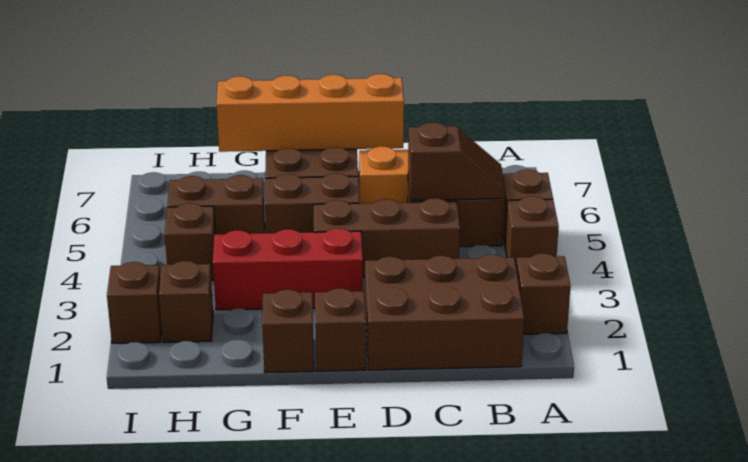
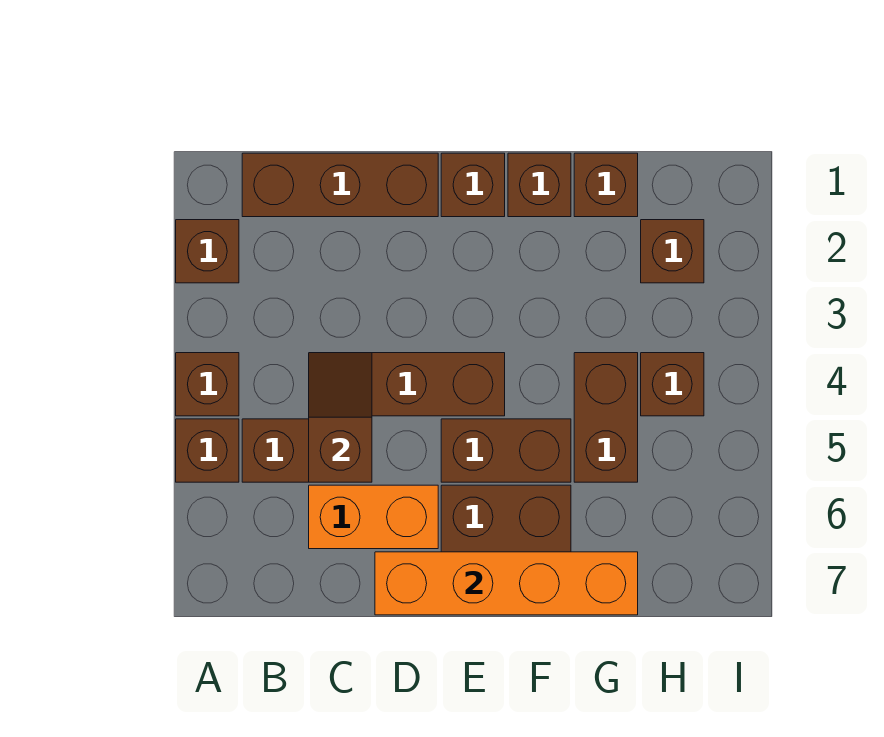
brown brick B1:D2 level 1 -> brown brick B1:D1 level 1
brown slope B5:C5 level 2 top C -> brown slope C4:C5 level 2 top 5
red brick E3:G3 level 1 -> none
brown brick G5:H5 level 1 -> brown brick G4:G5 level 1
brown brick I2 level 1 -> brown brick G1 level 1

